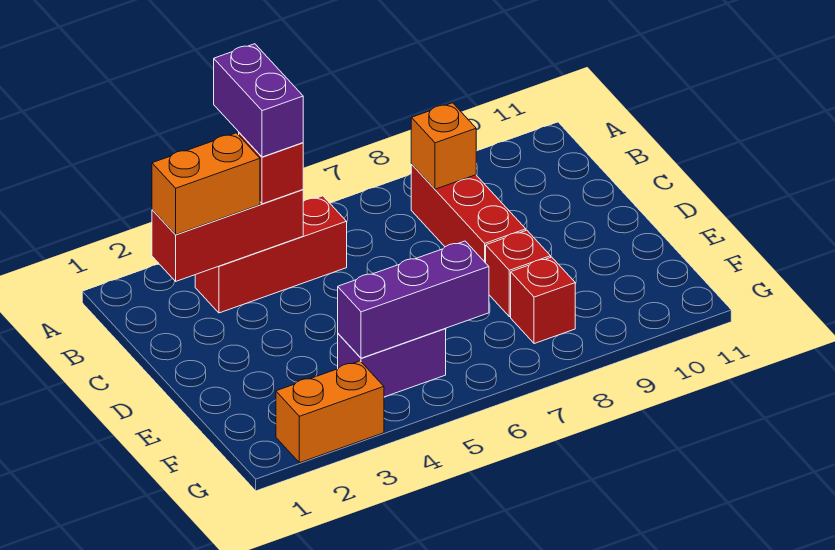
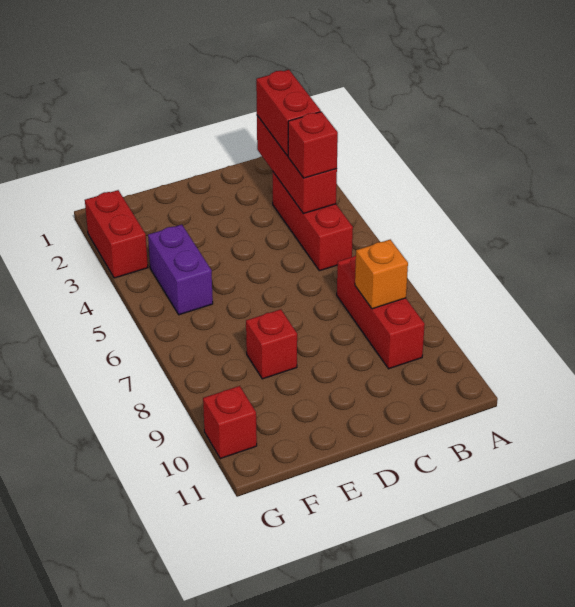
purple brick A4:B4 level 4 -> none
orange brick B2:B3 level 3 -> red brick B2:B3 level 3
red brick B8:D8 level 1 -> red brick B7:B9 level 1
purple brick F4:F6 level 2 -> none
red brick F8 level 1 -> red brick G10 level 1
orange brick G2:G3 level 1 -> red brick G2:G3 level 1

